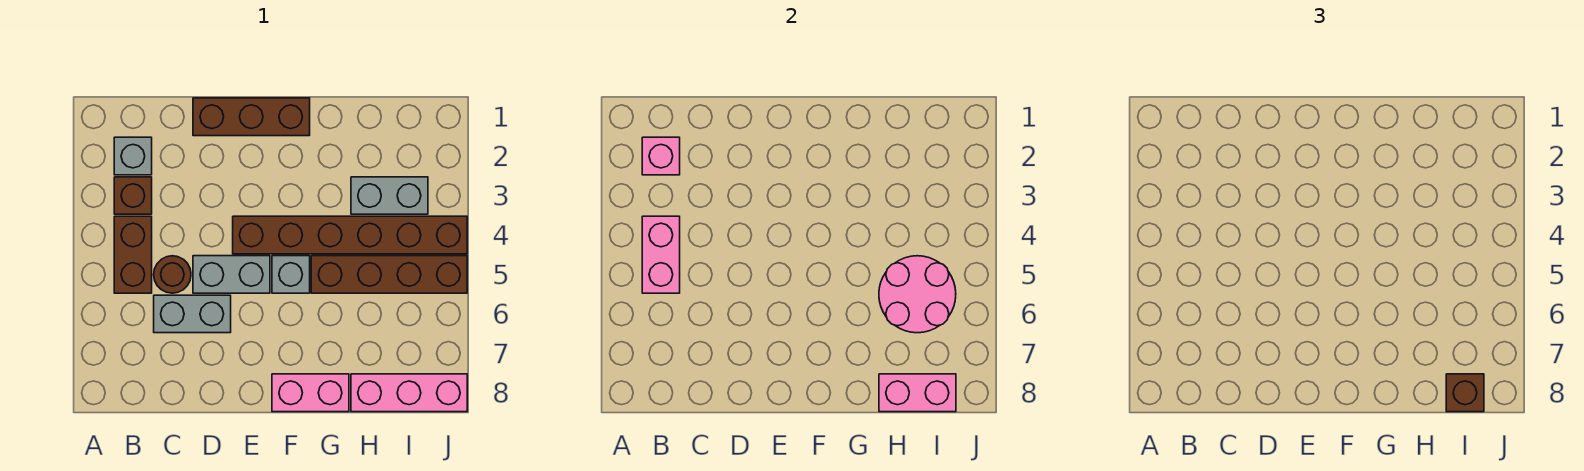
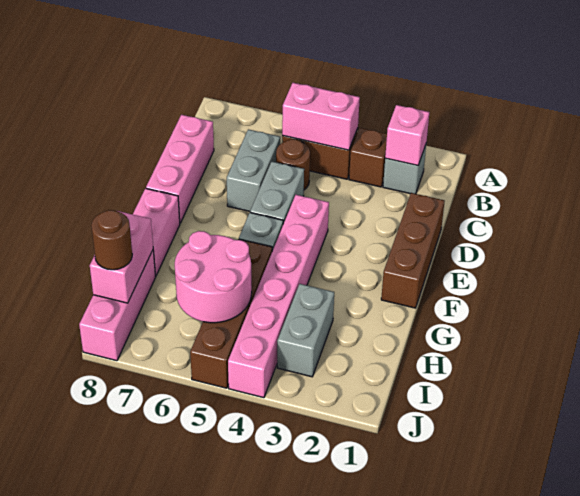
none -> pink brick C8:E8 level 1
brown brick E4:J4 level 1 -> pink brick E4:J4 level 1
brown brick I8 level 3 -> brown round brick I8 level 3

